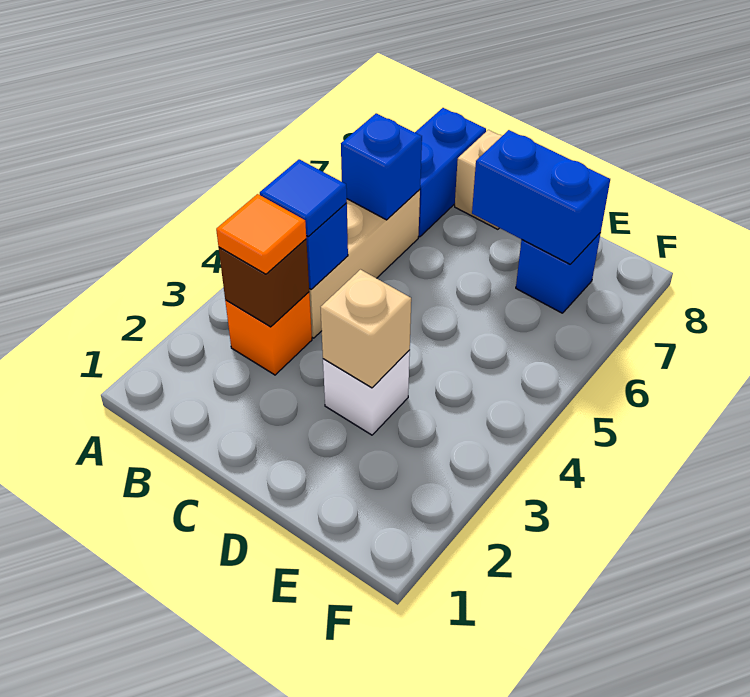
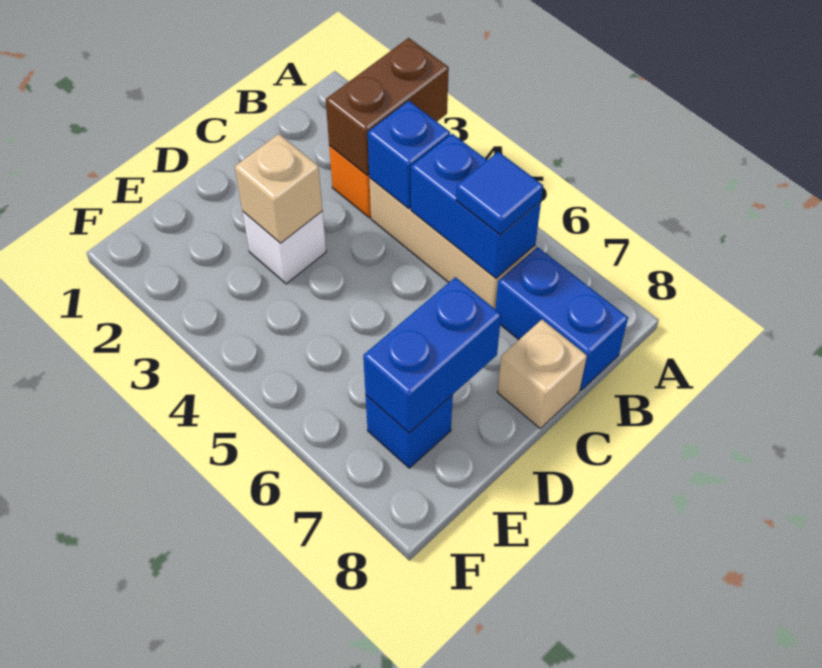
brown brick B3 level 2 -> brown brick A3:B3 level 2
orange tile B3 level 3 -> none
blue tile B4 level 3 -> blue tile B6 level 3
blue brick B6 level 2 -> blue brick B5:B6 level 2

